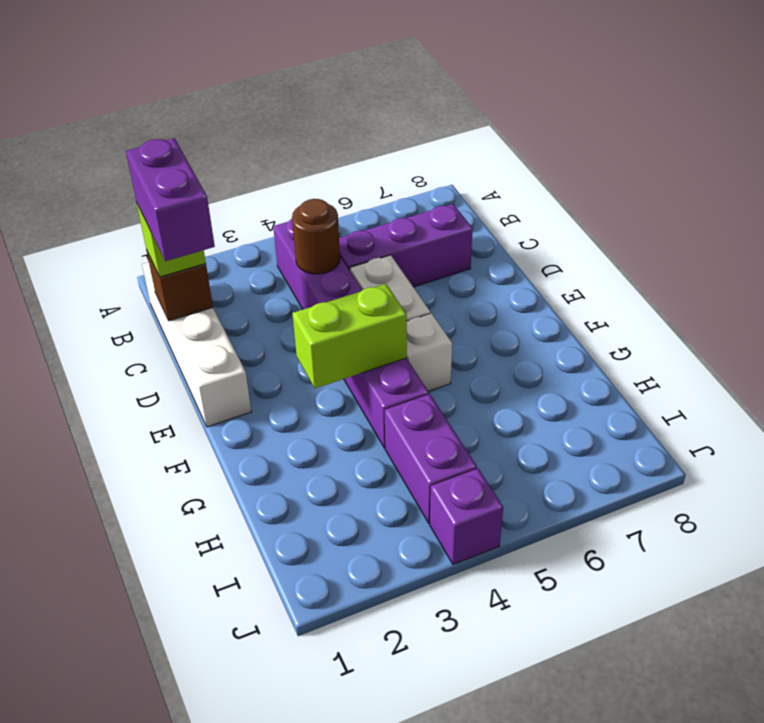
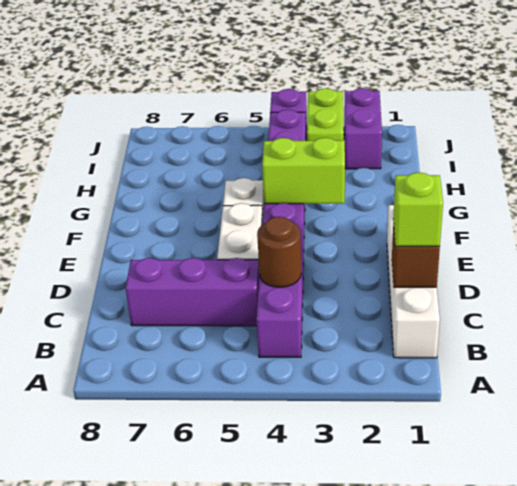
purple brick C1:D1 level 4 -> purple brick I2:J2 level 1
none -> lime brick I3:J3 level 1

